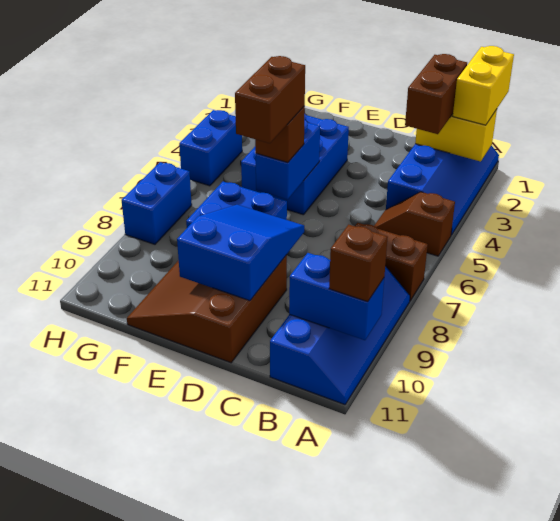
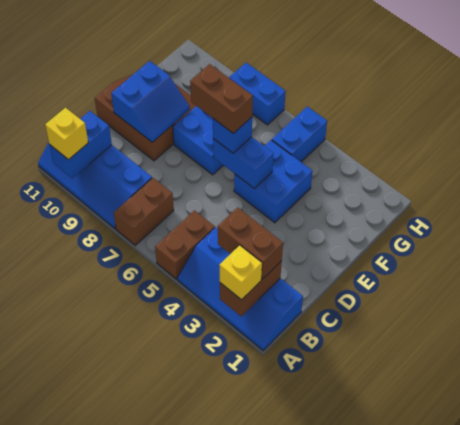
yellow brick A1:A2 level 3 -> yellow brick A2 level 3
yellow brick A2:B2 level 2 -> brown brick A2:B2 level 2
brown slope A5:B5 level 1 top A -> brown brick A5:B5 level 1
brown brick A10 level 3 -> yellow brick A10 level 3
blue slope D8:E10 level 2 top 10 -> blue slope D9:E10 level 2 top 10
blue brick E3:F5 level 1 -> blue brick E4:F5 level 1
brown brick E6 level 3 -> blue brick E6 level 3
blue brick H4:H5 level 1 -> blue brick G5:H5 level 1

